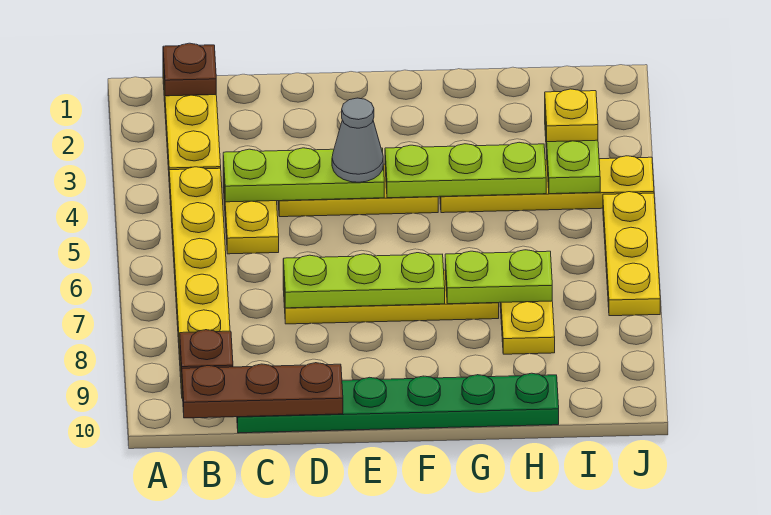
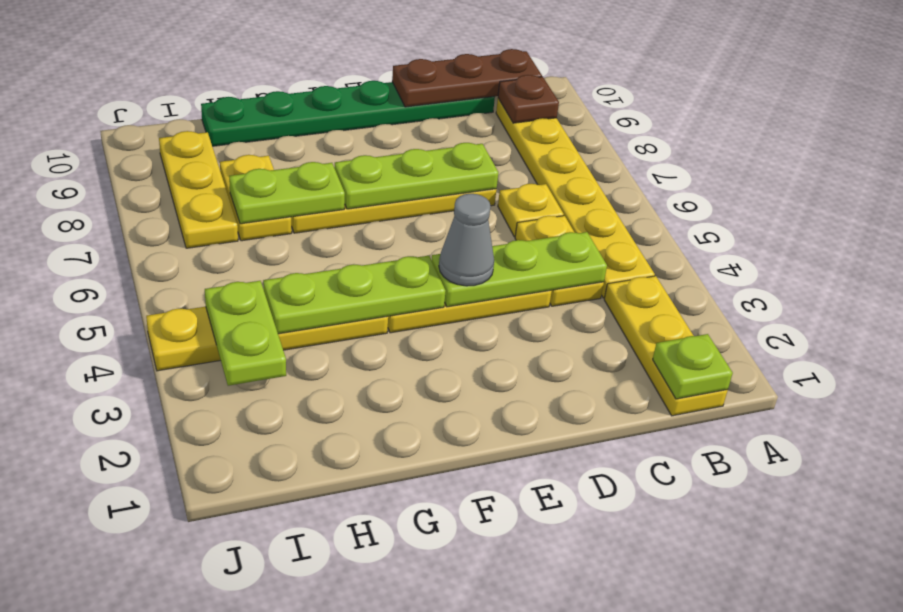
brown plate B1 level 2 -> lime plate B1 level 2
yellow plate I3 level 3 -> yellow plate C6 level 1
yellow plate J5:J7 level 1 -> yellow plate I7:I9 level 1

